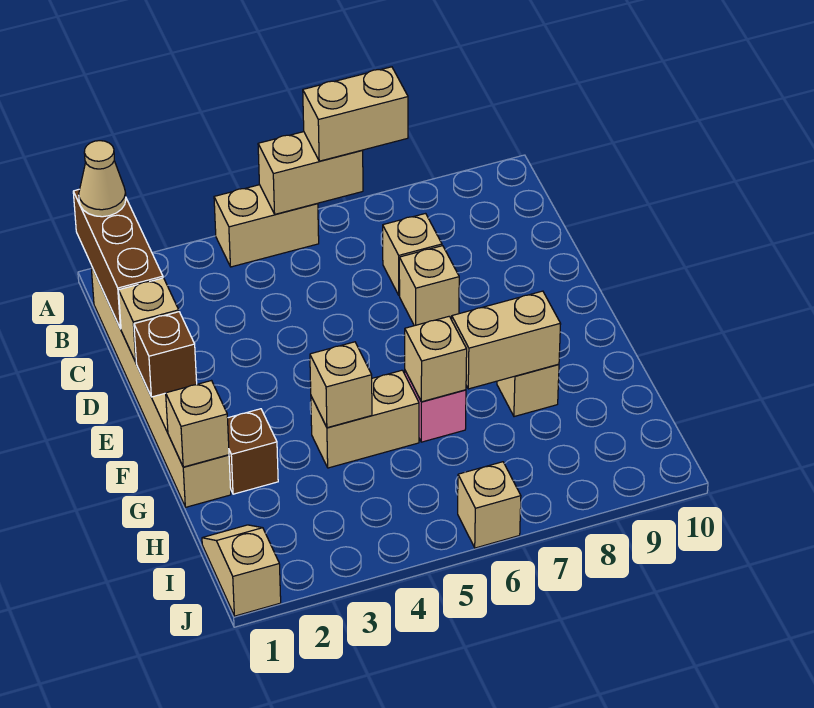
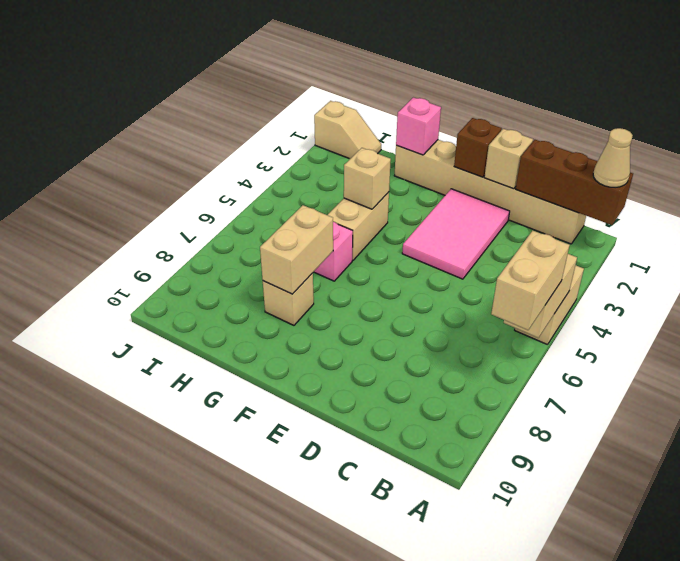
tan brick C7 level 1 -> none
none -> pink tile D2:E4 level 1
tan brick D7 level 1 -> none
tan brick G1 level 2 -> pink brick G1 level 2
brown brick G2 level 1 -> none
tan brick G6 level 2 -> none
tan brick J6 level 1 -> none

